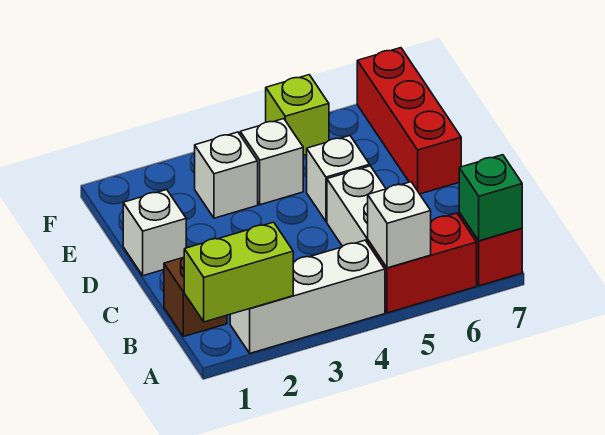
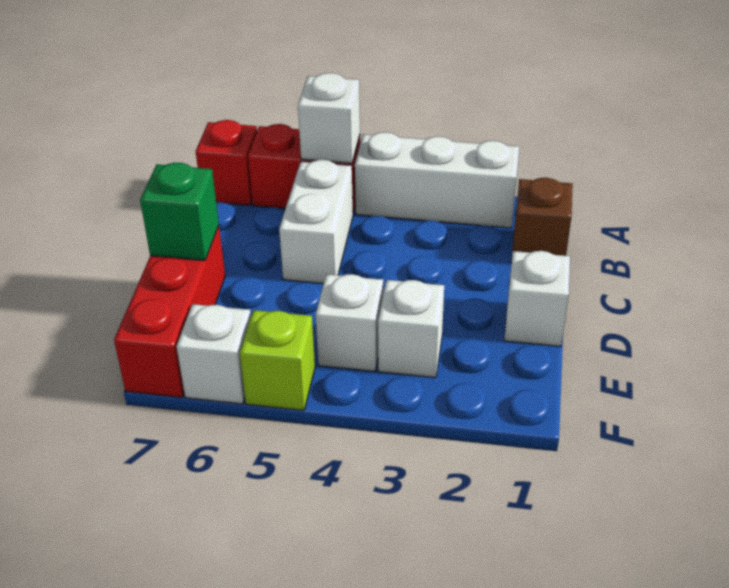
lime brick A1:A2 level 2 -> none
green brick A7 level 2 -> green brick D7 level 2
white brick D5 level 1 -> white brick F6 level 1

